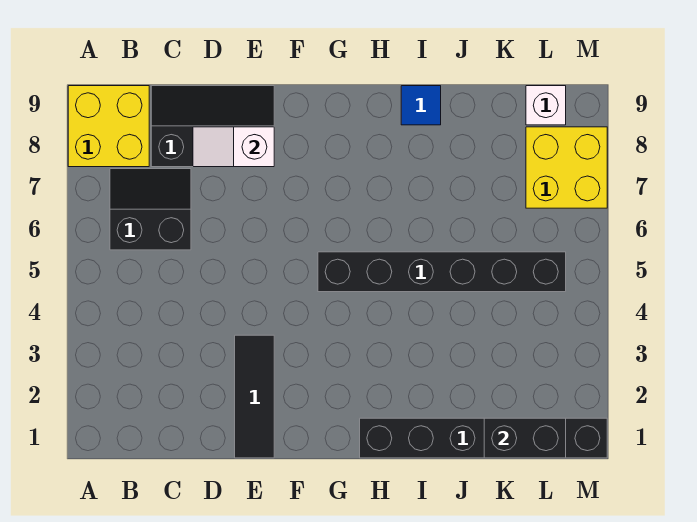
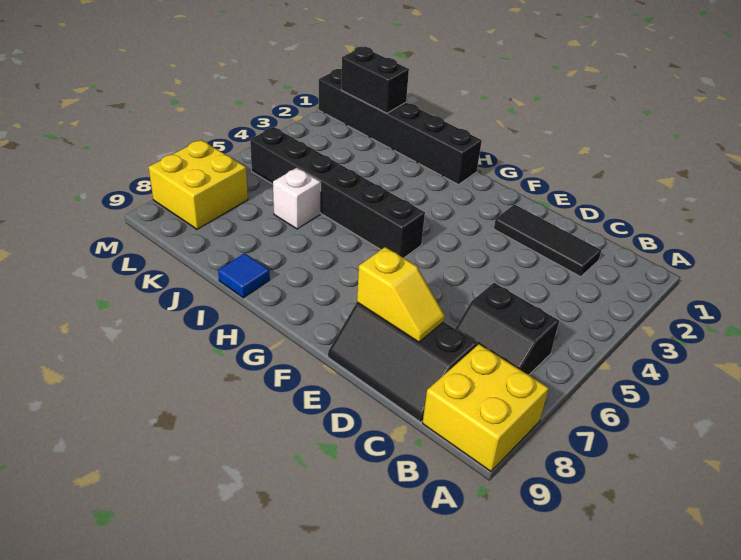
white slope D8:E8 level 2 top E -> yellow slope D8:E8 level 2 top E
black tile E1:E3 level 1 -> black tile C2:E2 level 1
white brick L9 level 1 -> white brick J6 level 1

